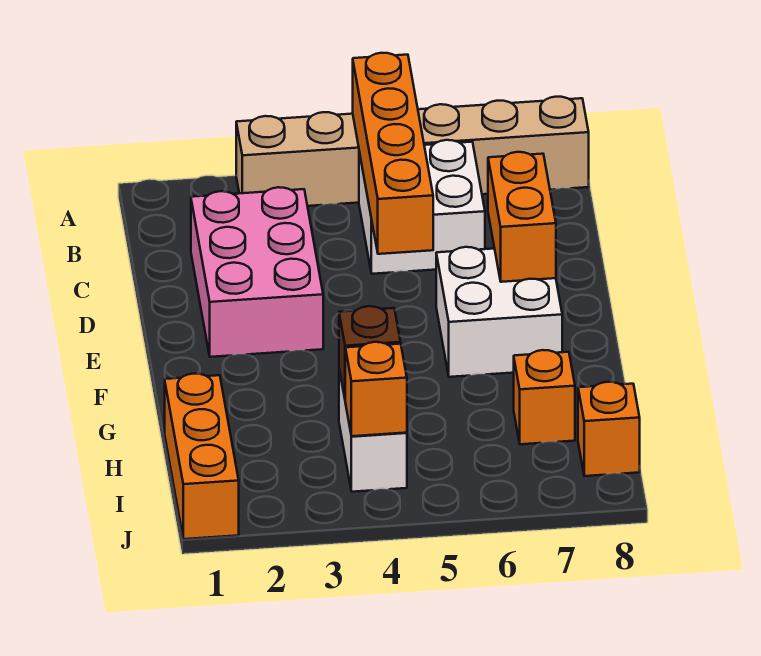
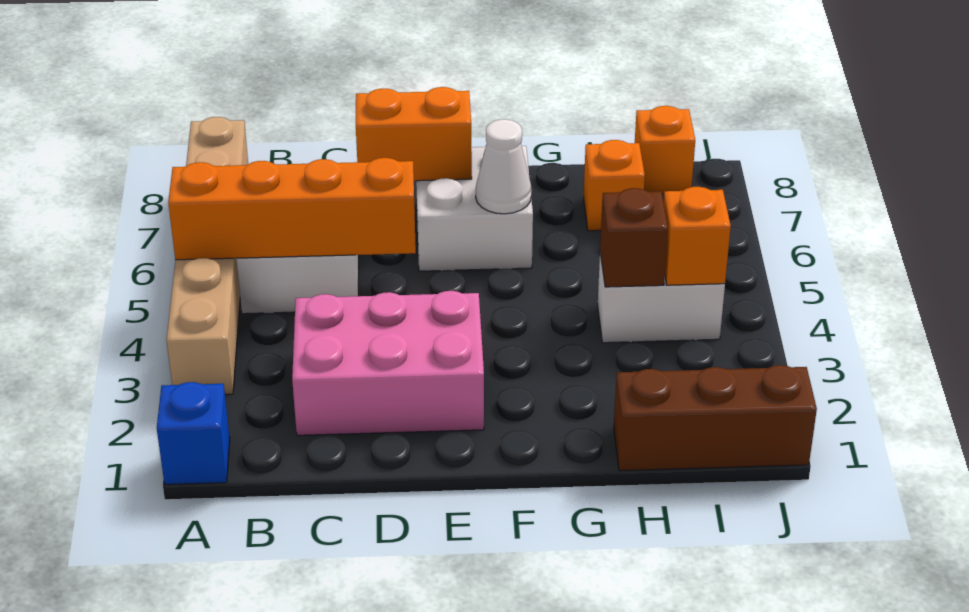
none -> blue brick A1 level 1
none -> white cone F6 level 2
orange brick H1:J1 level 1 -> brown brick H1:J1 level 1

